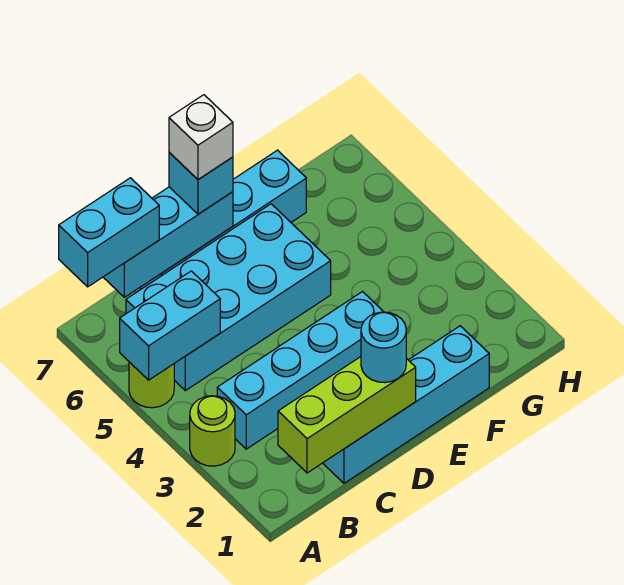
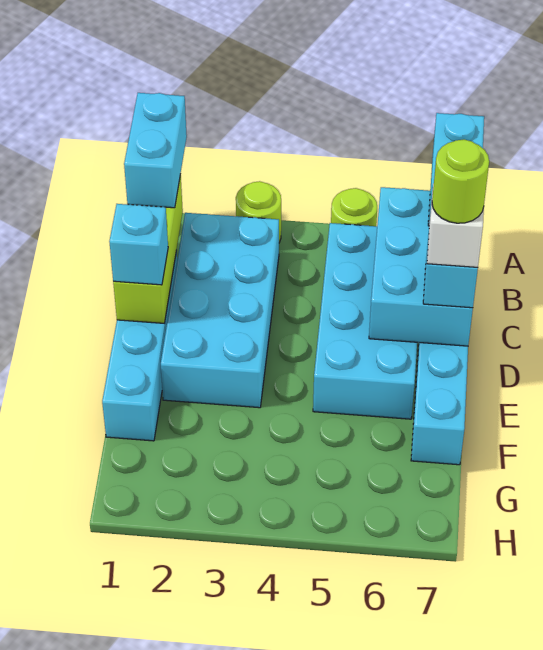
cyan brick A5:B5 level 2 -> cyan brick A1:B1 level 3
cyan brick B3:E3 level 1 -> cyan brick B2:E3 level 1
cyan brick B7:D7 level 2 -> cyan brick B6:D7 level 2
cyan round brick D1 level 3 -> cyan brick D1 level 3
none -> lime round brick D7 level 5

